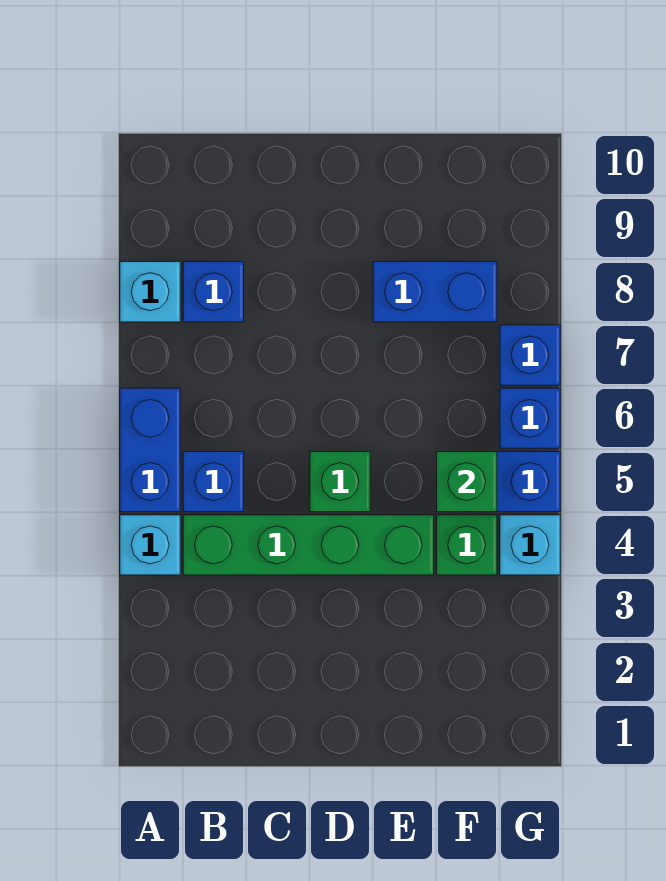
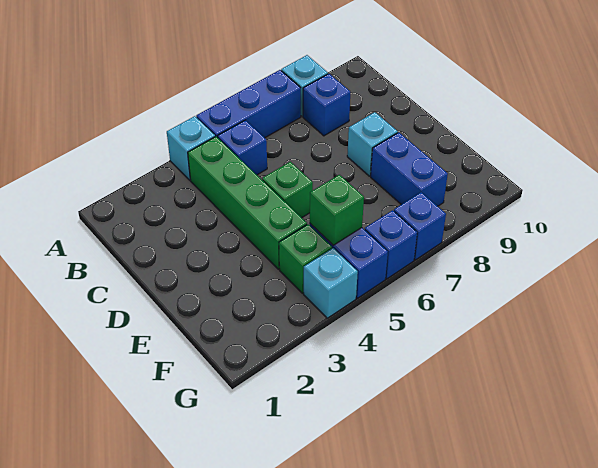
blue brick A5:A6 level 1 -> blue brick A5:A7 level 1
none -> cyan brick D8 level 1

